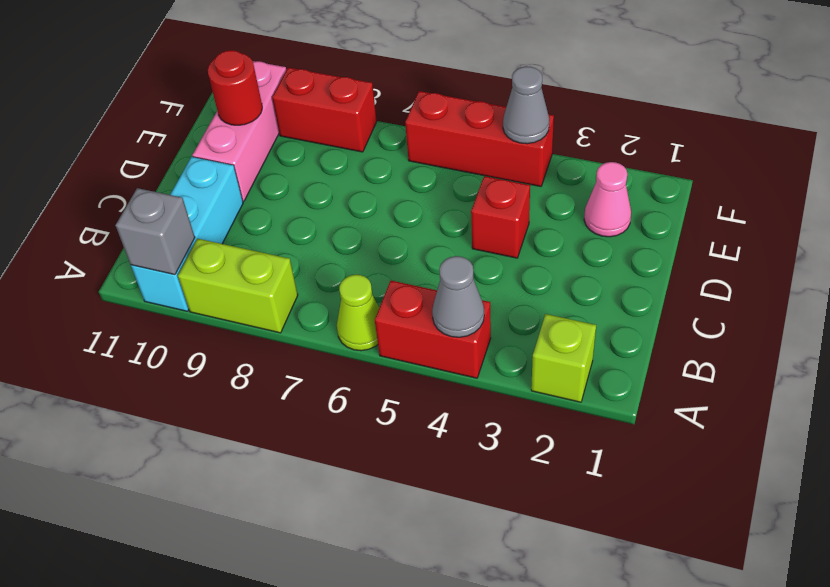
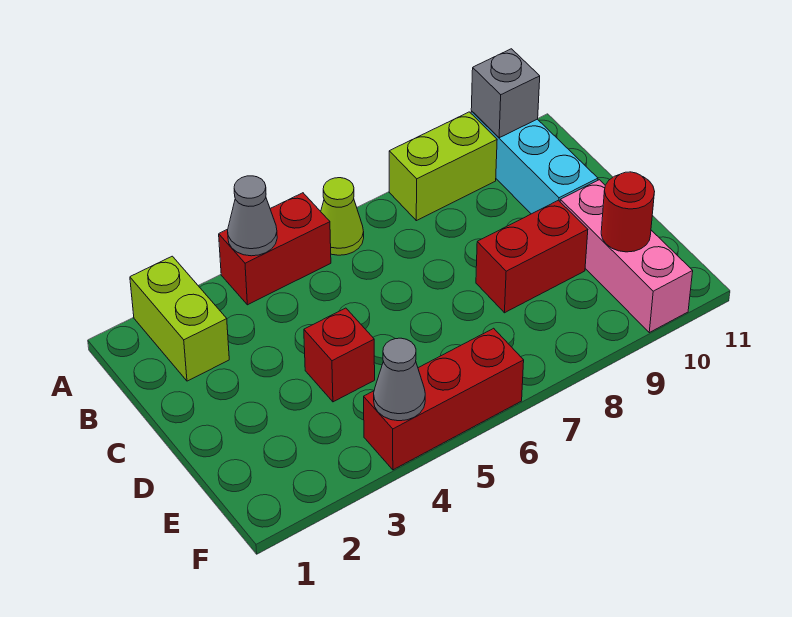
lime brick A2 level 1 -> lime brick A2:B2 level 1
pink cone E2 level 1 -> none
red brick F8:F9 level 1 -> red brick D8:D9 level 1

